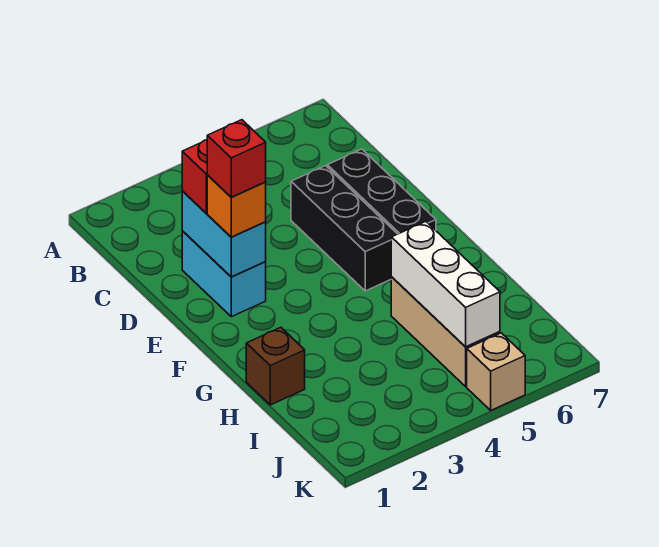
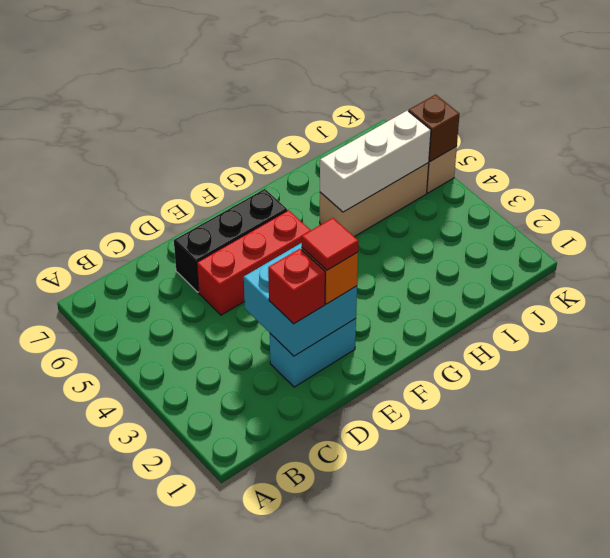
cyan brick D2:E2 level 2 -> cyan brick D2:E3 level 2
black brick D5:F5 level 1 -> red brick D5:F5 level 1
red brick E2 level 4 -> red tile E2 level 4
brown brick H1 level 1 -> brown brick K5 level 2

